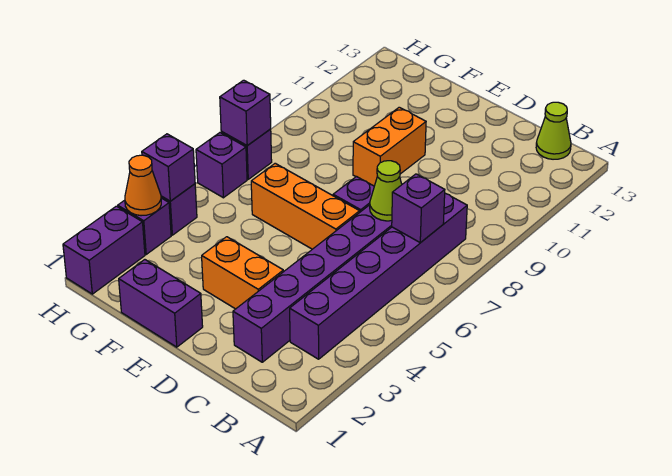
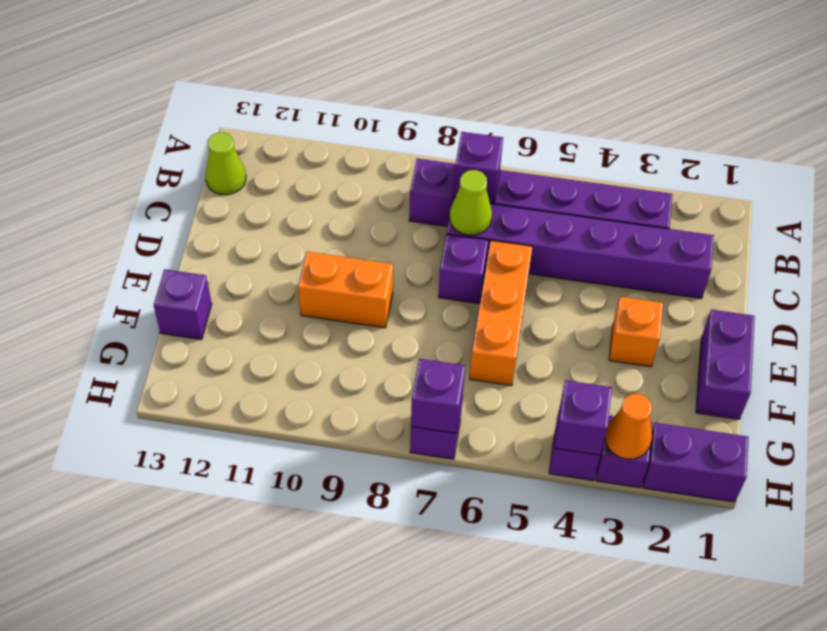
orange brick D3:E3 level 1 -> orange brick E3 level 1
purple brick H6 level 1 -> purple brick F13 level 1

